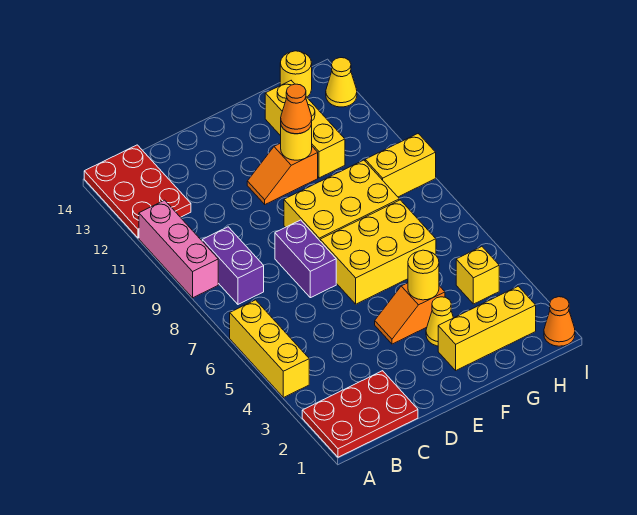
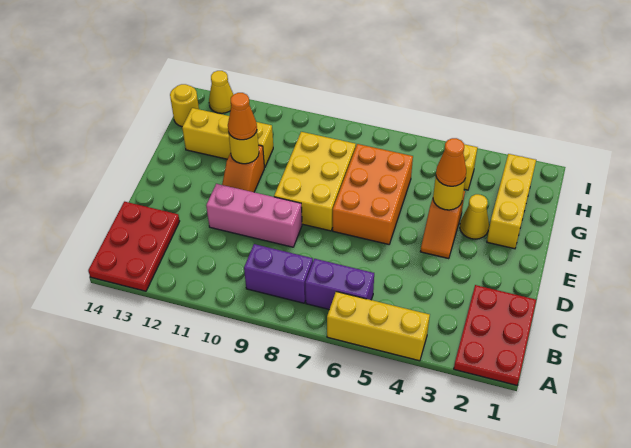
pink brick A9:A11 level 1 -> pink brick D9:D11 level 1
red plate A12:B14 level 1 -> red plate A13:C14 level 1
purple brick D7:D8 level 1 -> purple brick B6:B7 level 1
yellow brick E6:G7 level 1 -> orange brick E6:G7 level 1
yellow brick H9:I9 level 1 -> none
orange cone I1 level 1 -> orange cone F4 level 3

